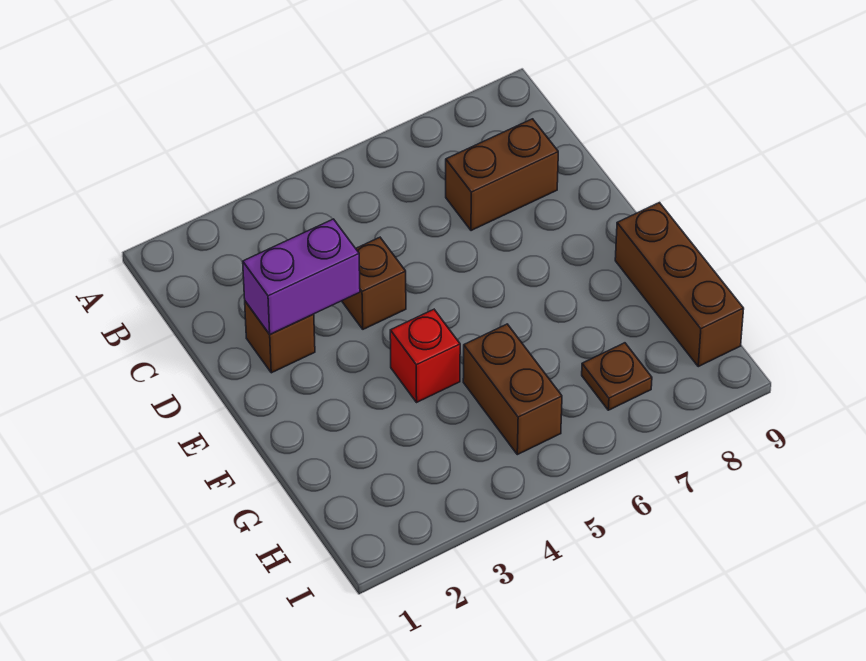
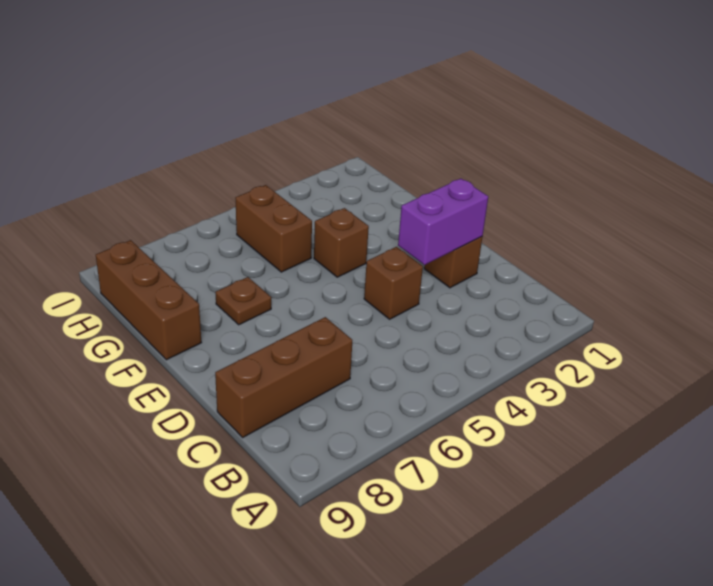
brown brick C7:C8 level 1 -> brown brick C7:C9 level 1
red brick F4 level 1 -> brown brick F4 level 1
brown plate H7 level 1 -> brown plate F7 level 1

